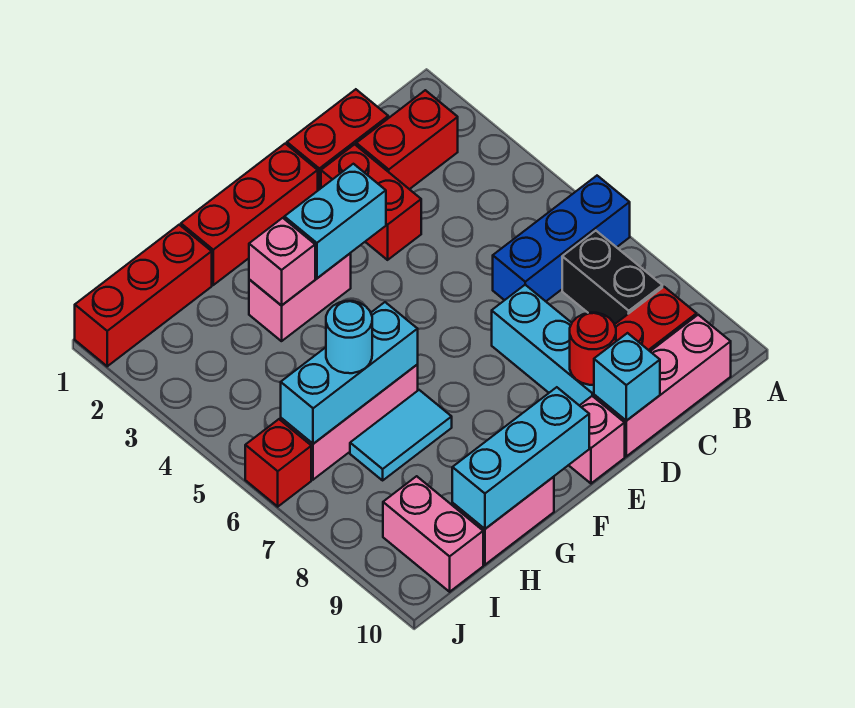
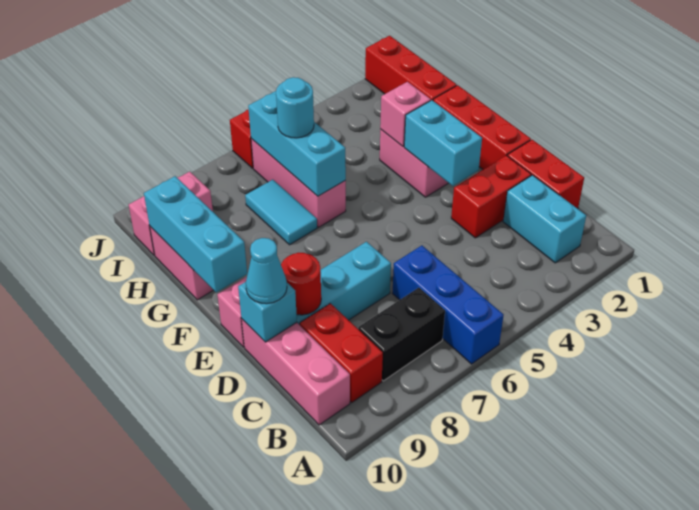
red brick B2:C2 level 1 -> cyan brick B2:C2 level 1
none -> cyan cone D10 level 3

